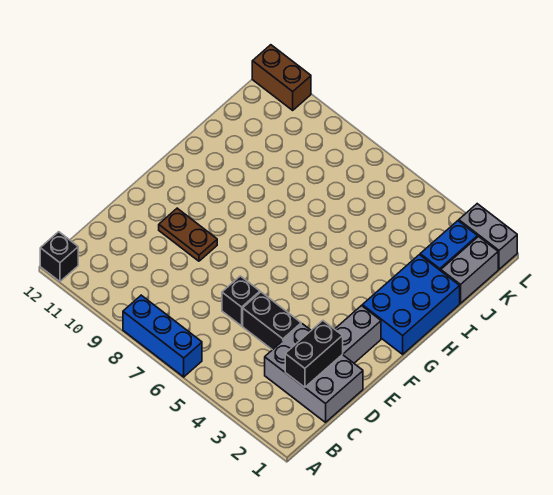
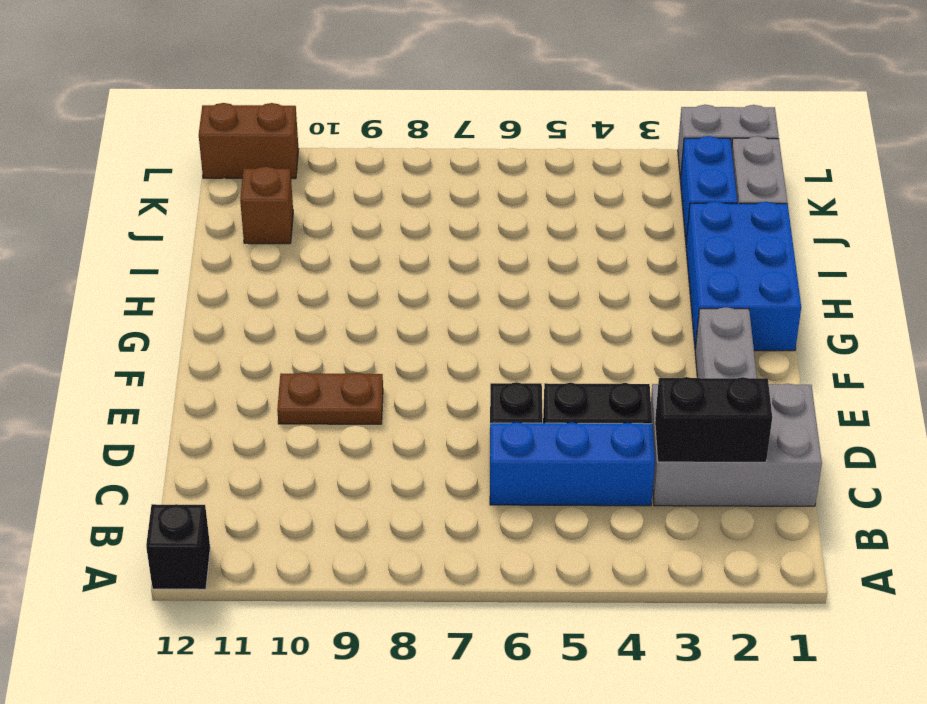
blue brick A6:A8 level 1 -> blue brick C4:C6 level 1
black brick C2:D2 level 2 -> black brick C2:C3 level 2
none -> brown brick J11 level 1

